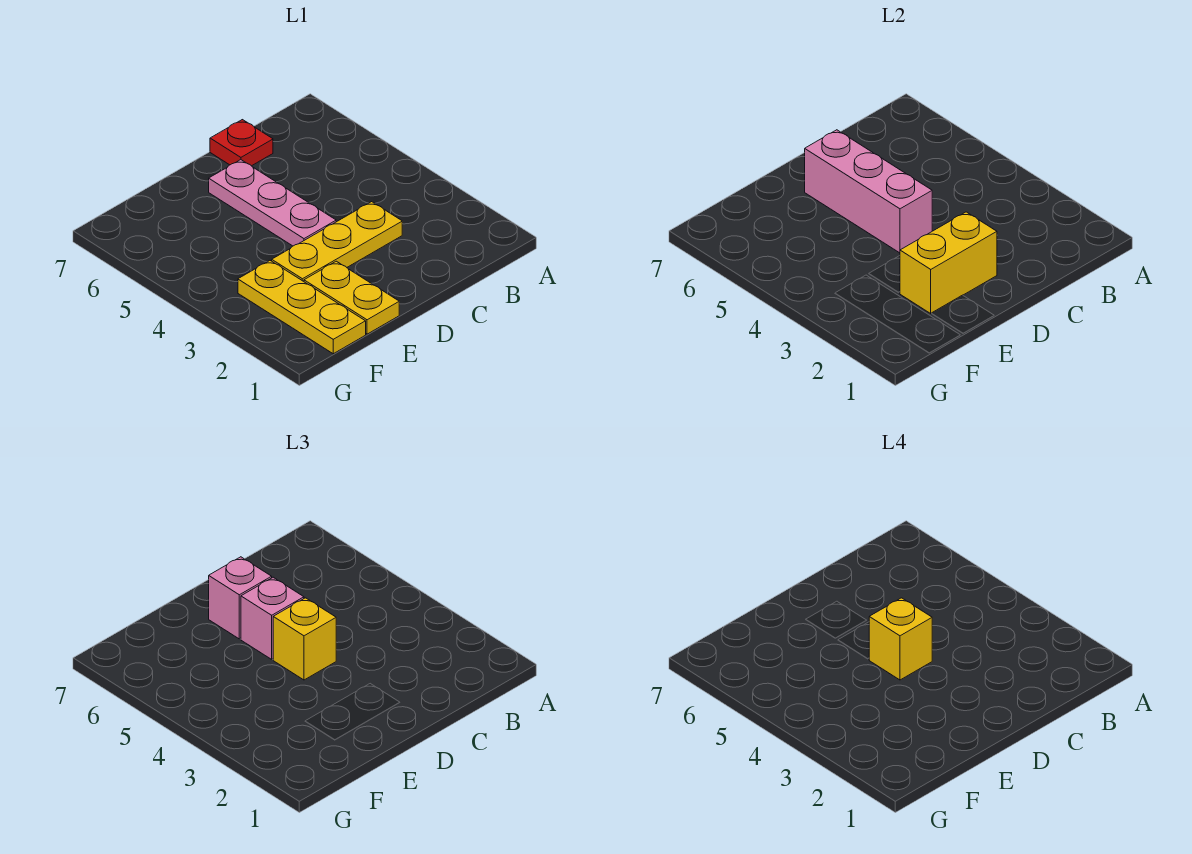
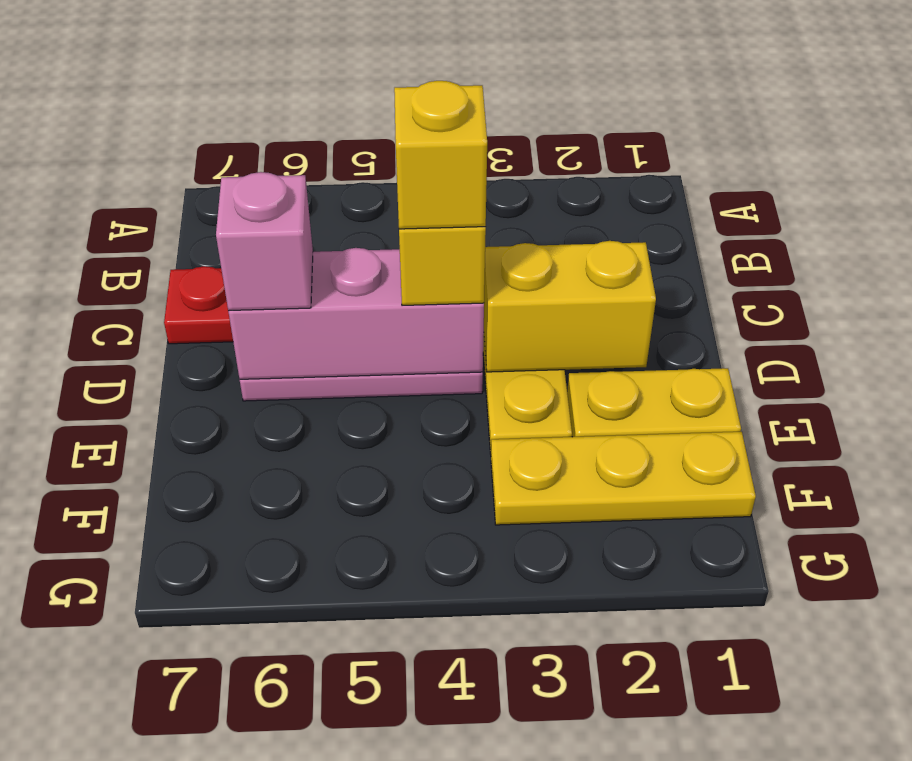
yellow brick D2:E2 level 2 -> yellow brick D2:D3 level 2
pink brick D5 level 3 -> none

